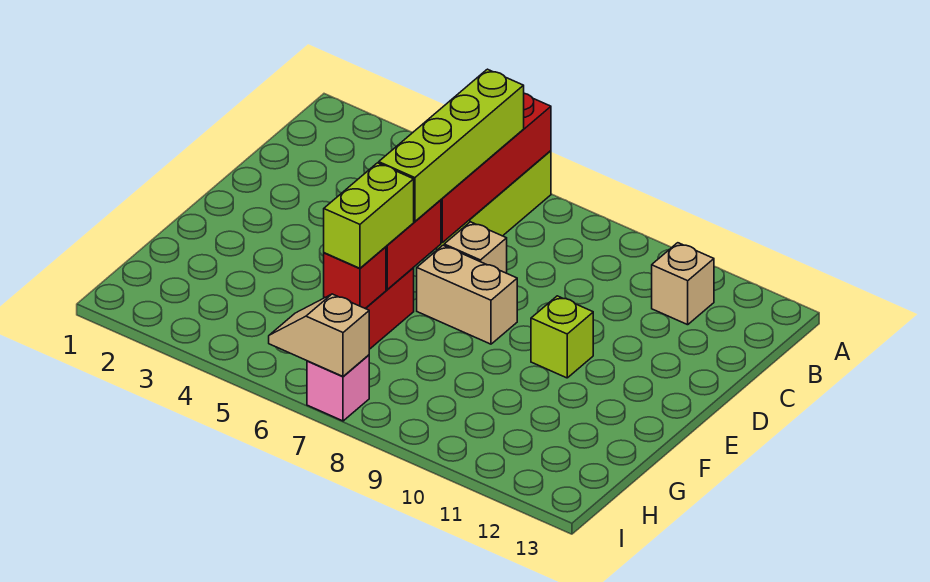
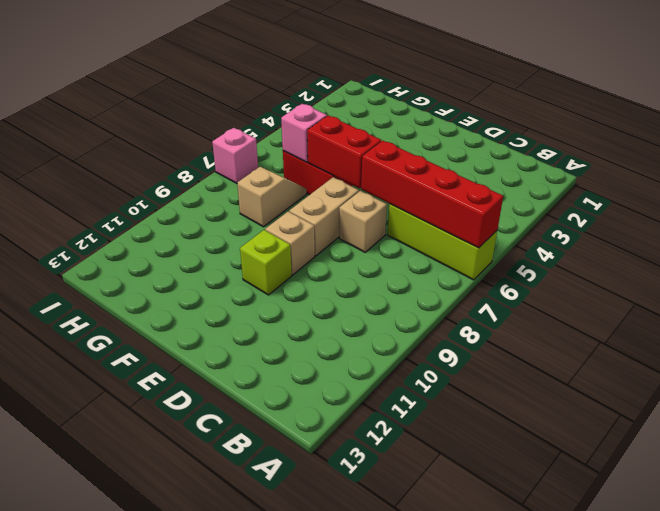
lime brick B6:E6 level 3 -> none
tan brick B11 level 1 -> tan brick E9 level 1
lime brick F6:G6 level 3 -> none
red brick G6 level 2 -> pink brick G6 level 2
tan slope I6:I7 level 2 top 7 -> tan slope G7:G8 level 1 top 8

